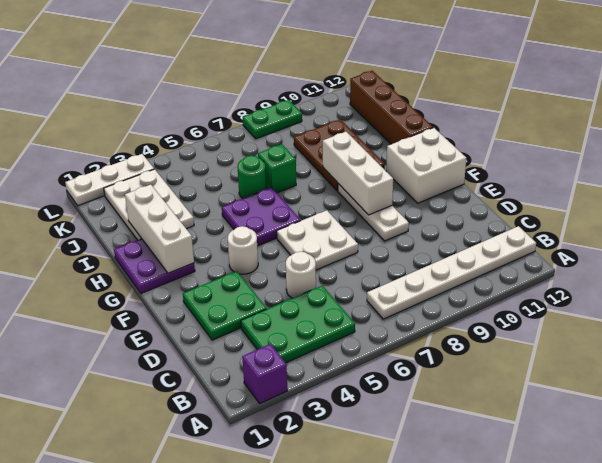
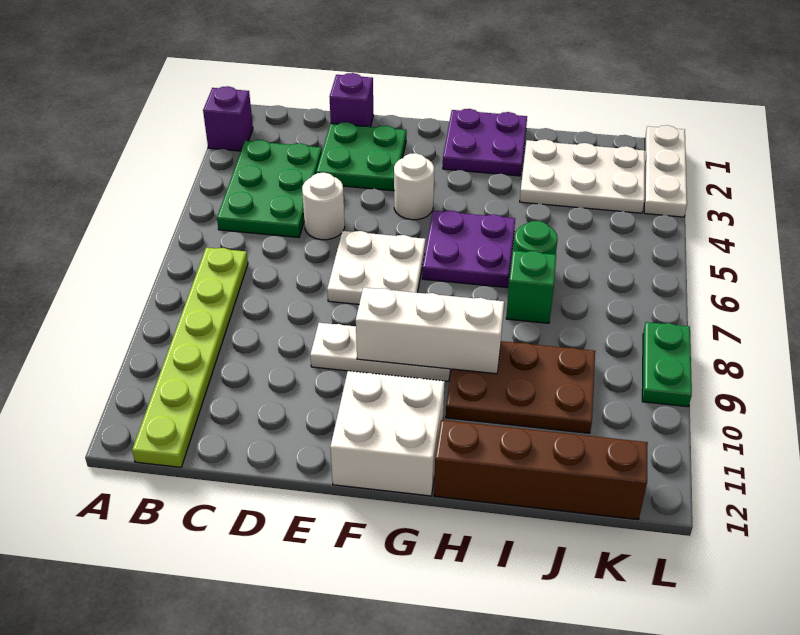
white plate B7:B12 level 1 -> lime plate B7:B12 level 1
none -> purple brick D1 level 1
white brick G2:I2 level 2 -> none

